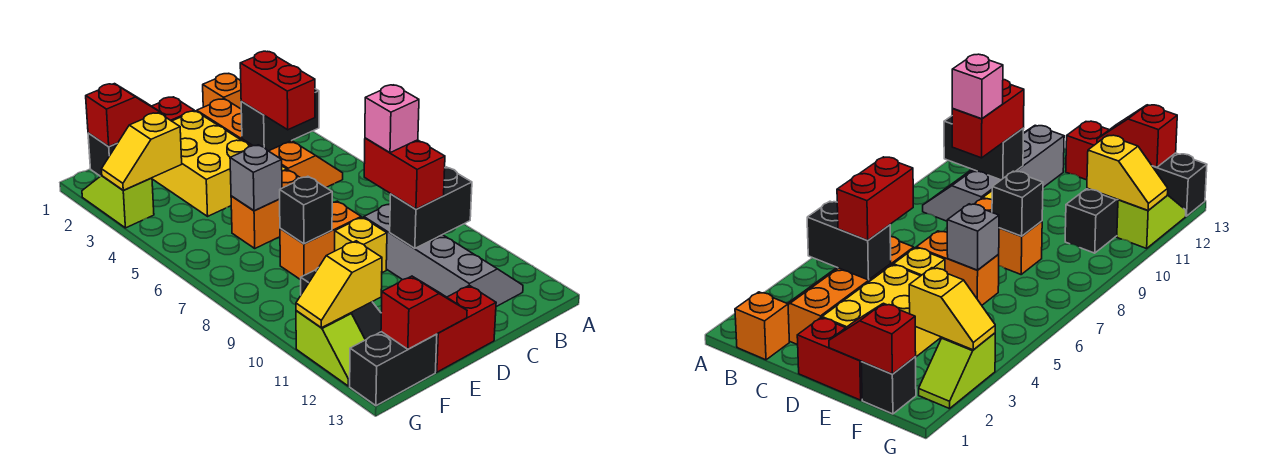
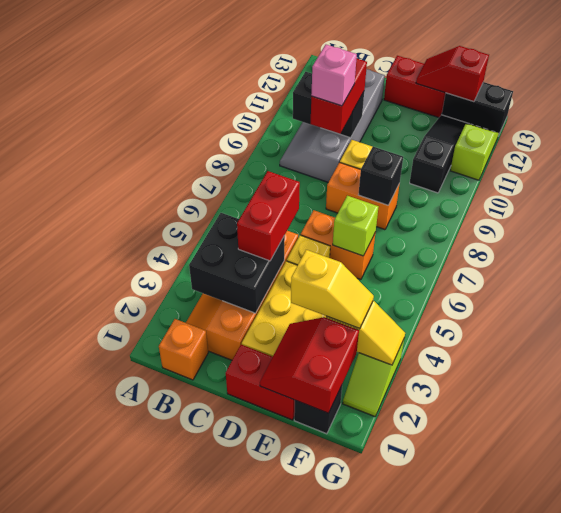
black brick B4:C4 level 2 -> black brick B3:C4 level 2
red slope E1:F1 level 2 top F -> red slope E1:F2 level 2 top F
grey brick E6 level 2 -> lime brick E6 level 2
yellow slope F11:G11 level 2 top F -> yellow slope E3:F3 level 3 top E

